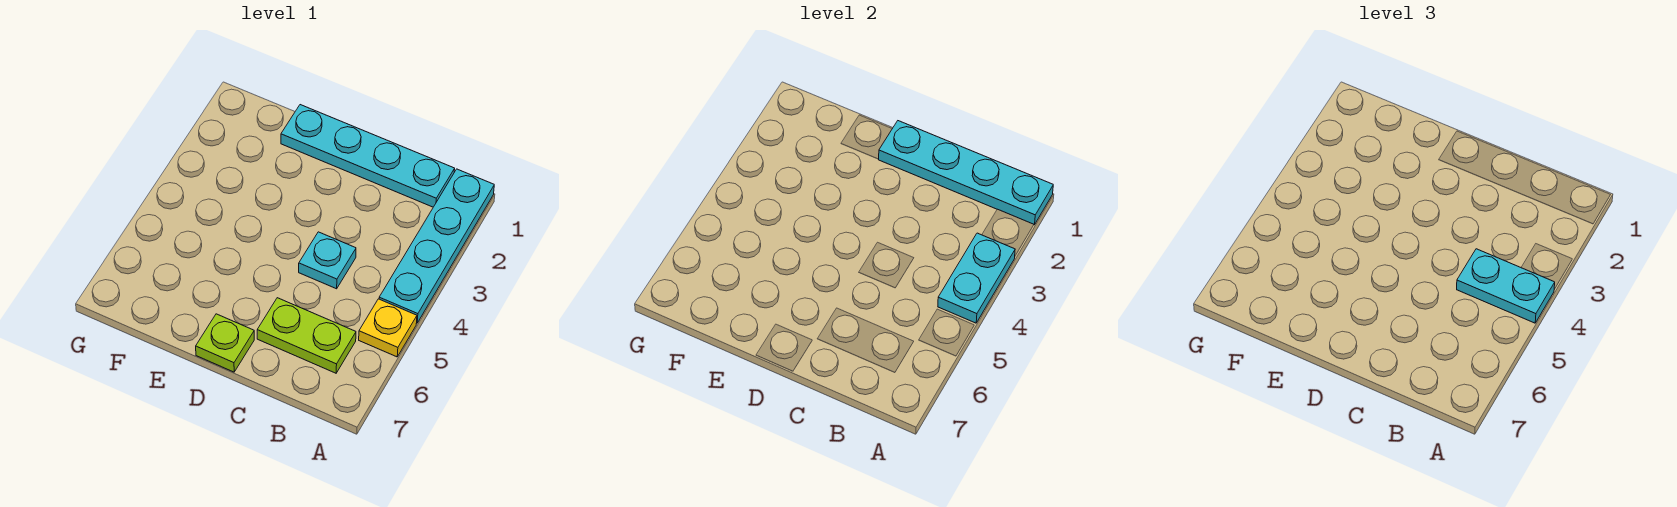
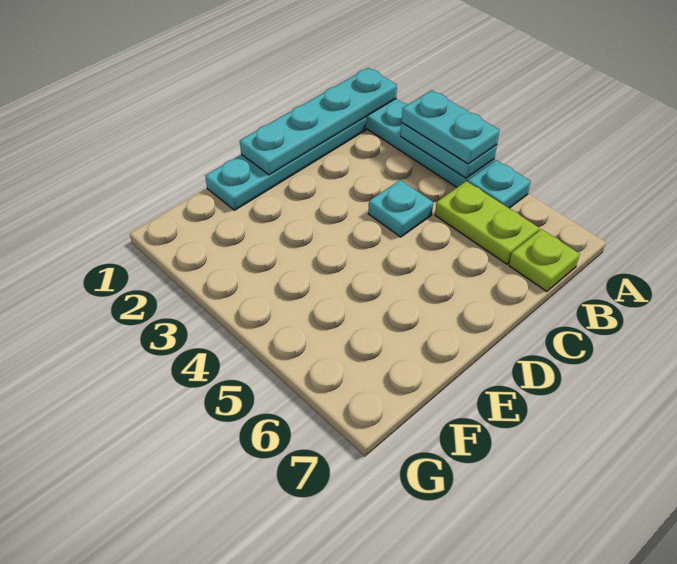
cyan plate A4:B4 level 3 -> cyan plate A3:A4 level 3
yellow plate A5 level 1 -> cyan plate A5 level 1
lime plate B6:C6 level 1 -> lime plate B5:B6 level 1
lime plate D7 level 1 -> lime plate B7 level 1

